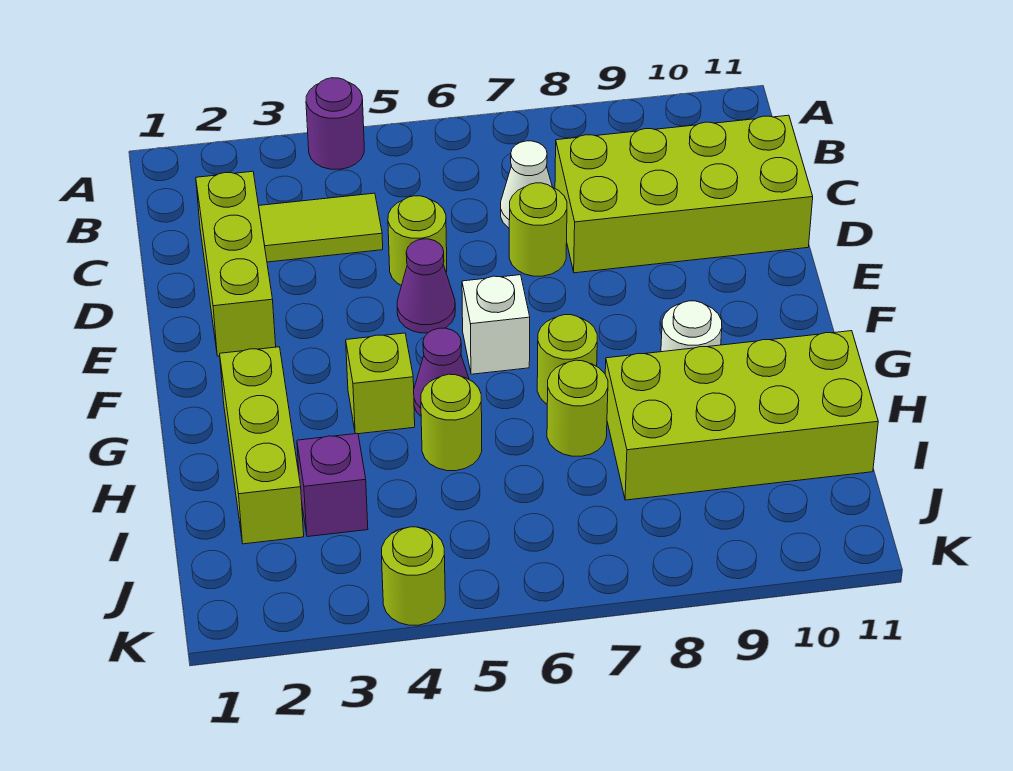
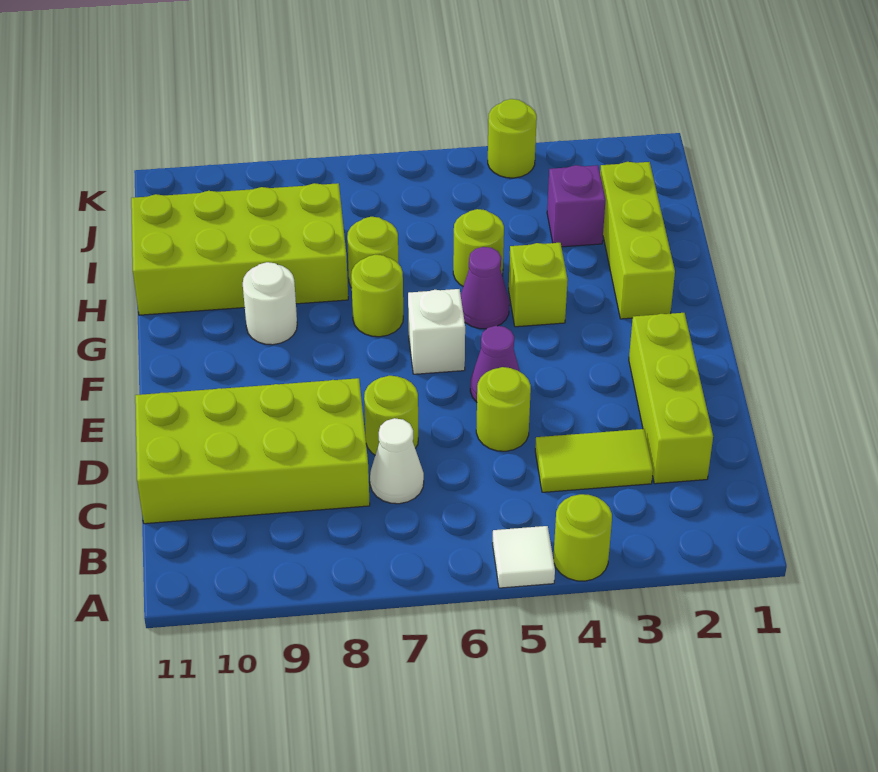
purple round brick A4 level 1 -> lime round brick A4 level 1
none -> white tile A5 level 1

